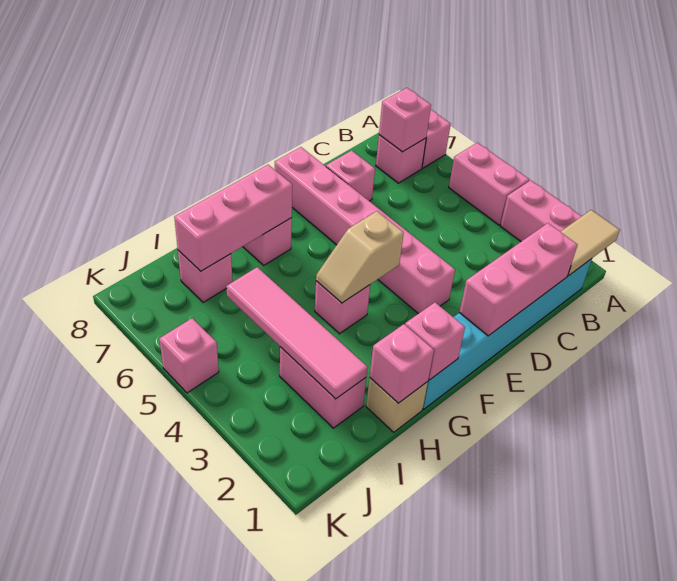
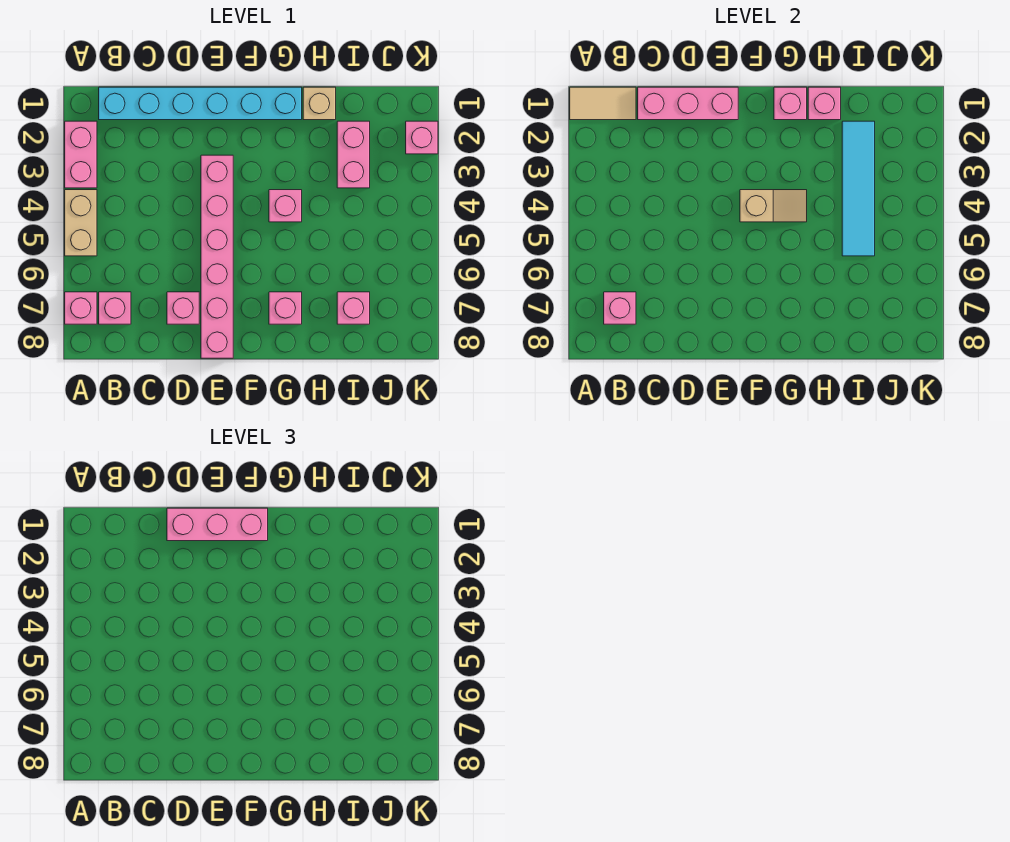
pink brick A4:A5 level 1 -> tan brick A4:A5 level 1
pink brick G7:I7 level 2 -> pink brick D1:F1 level 3
pink tile I2:I5 level 2 -> cyan tile I2:I5 level 2
pink brick K5 level 1 -> pink brick K2 level 1

